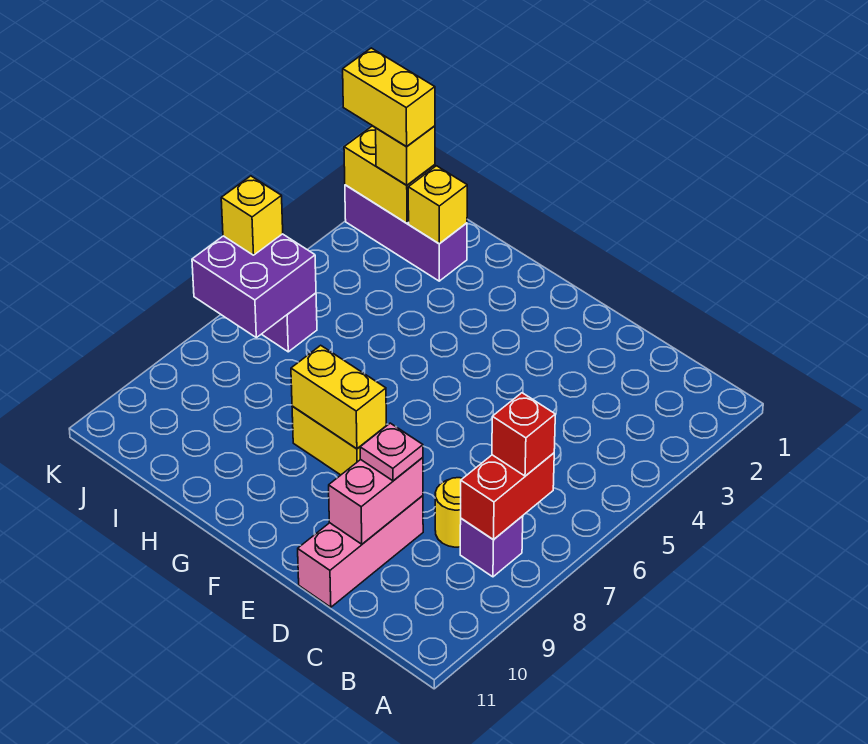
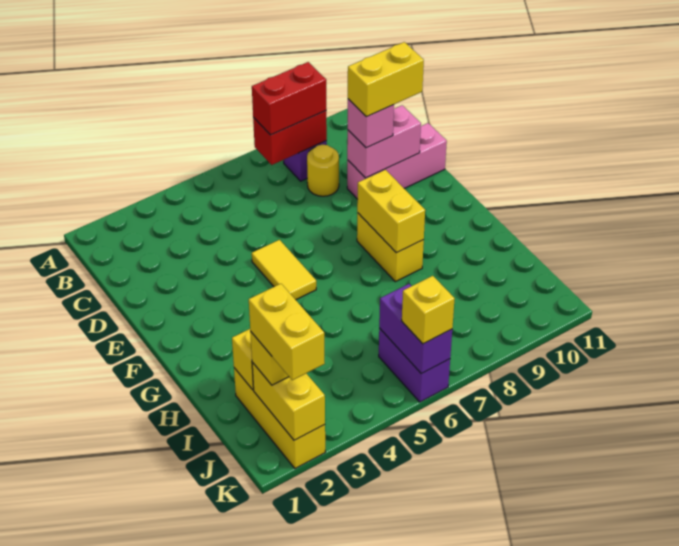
red brick B7 level 3 -> red brick B7:B8 level 3
pink plate D9 level 3 -> pink brick D9 level 3
none -> yellow brick D9:D10 level 4
none -> yellow tile E5:F5 level 1
purple brick I2:K2 level 1 -> yellow brick I2:K2 level 1
purple brick J6:K7 level 2 -> purple brick J6:K6 level 2

